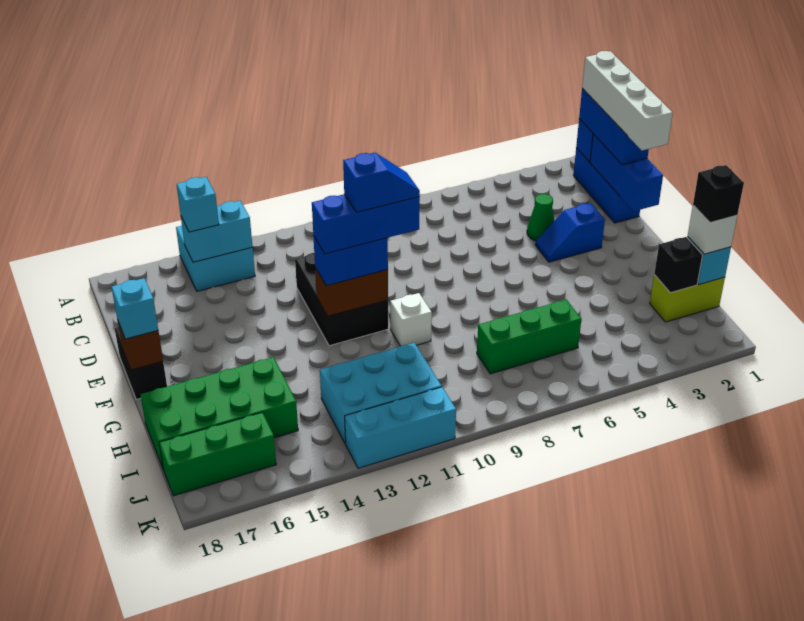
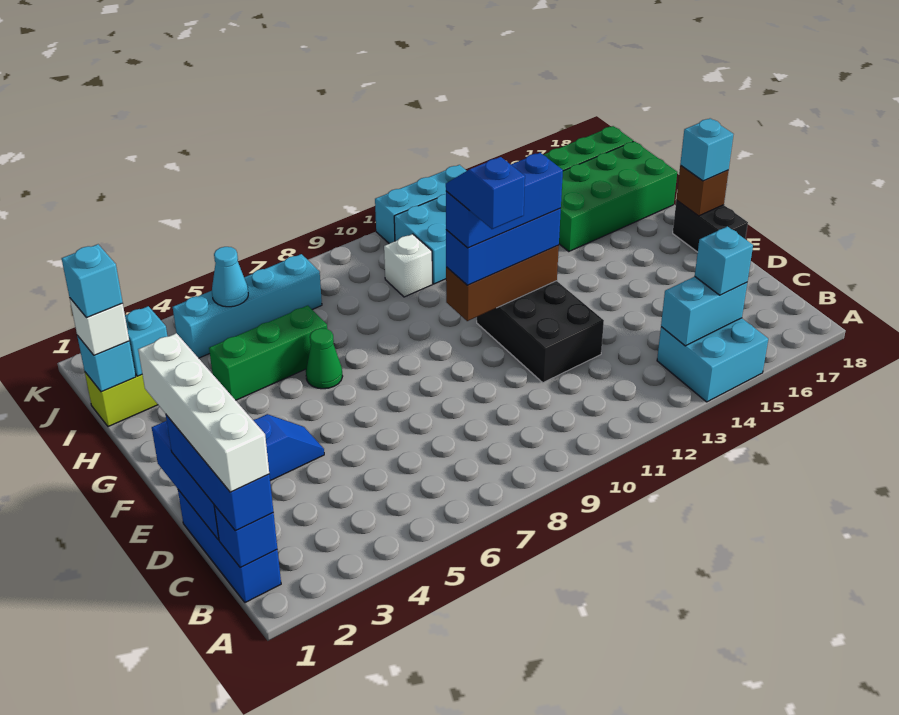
green cone D4 level 1 -> green cone G6 level 1
blue slope F10:F11 level 5 top 11 -> blue slope E10:F10 level 5 top E
brown brick F11:F12 level 2 -> brown brick F10:F12 level 2
blue brick F11:F12 level 3 -> blue brick F10:F12 level 3
white brick G10 level 1 -> white brick I10 level 1
black brick I1 level 4 -> cyan brick I1 level 4
black brick I2 level 2 -> cyan brick I2 level 2
green brick I6:I8 level 1 -> green brick H4:H6 level 1
none -> cyan brick J4:J7 level 1
none -> cyan cone J5 level 2

